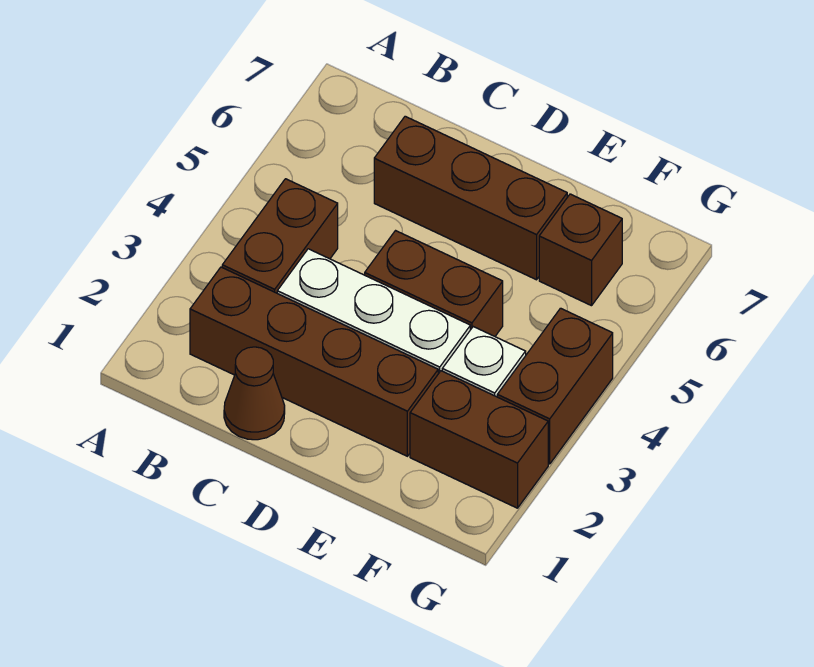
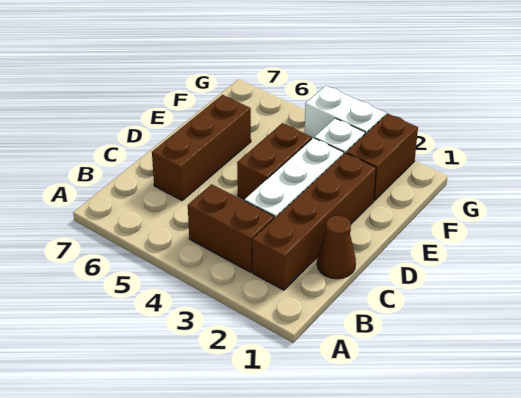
brown brick F6 level 1 -> none
brown brick G3:G4 level 1 -> white brick G3:G4 level 1

